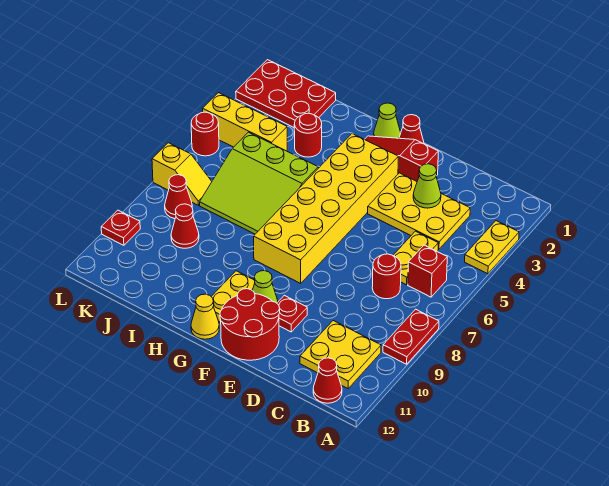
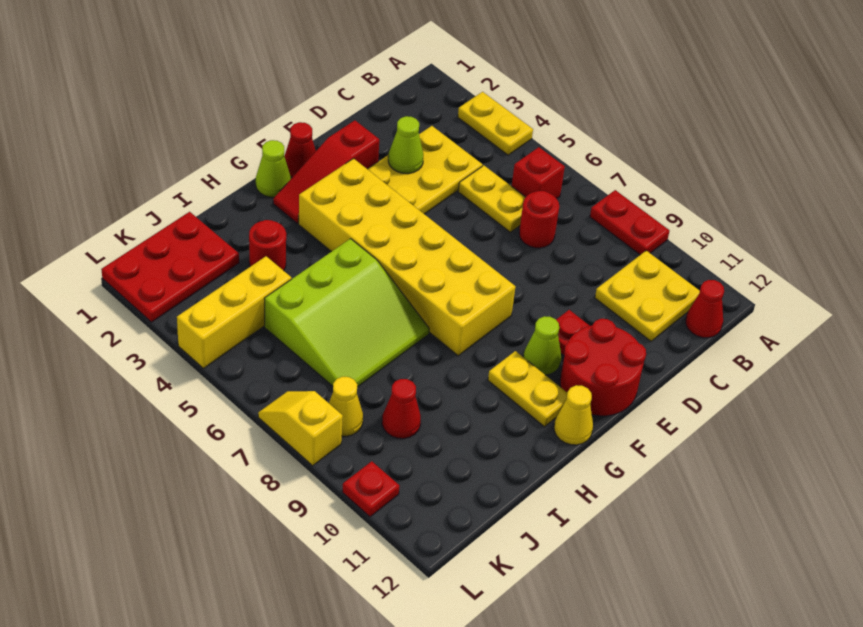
yellow slope K7:L7 level 1 top L -> yellow slope L7:L8 level 1 top 8
red cone K8 level 1 -> yellow cone K8 level 1
red round brick L5 level 1 -> none

